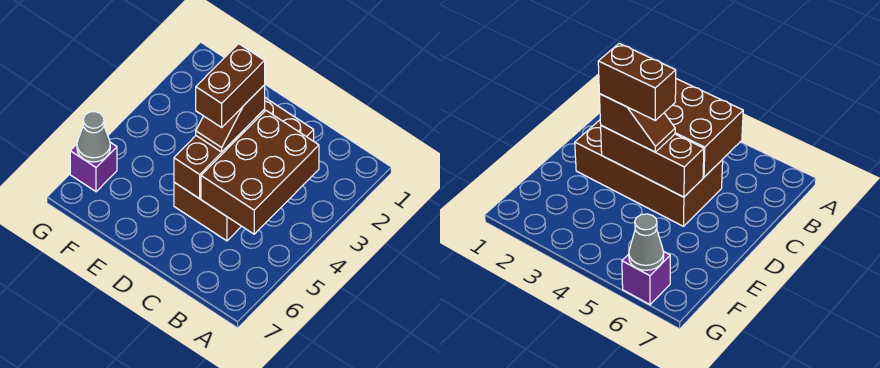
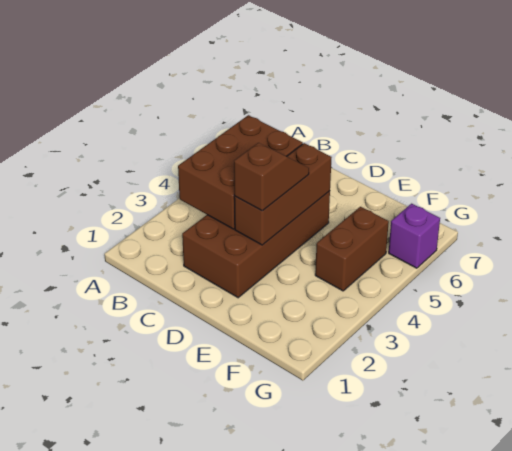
brown brick D3:D4 level 4 -> brown brick F4:F5 level 1
grey cone G6 level 2 -> none

